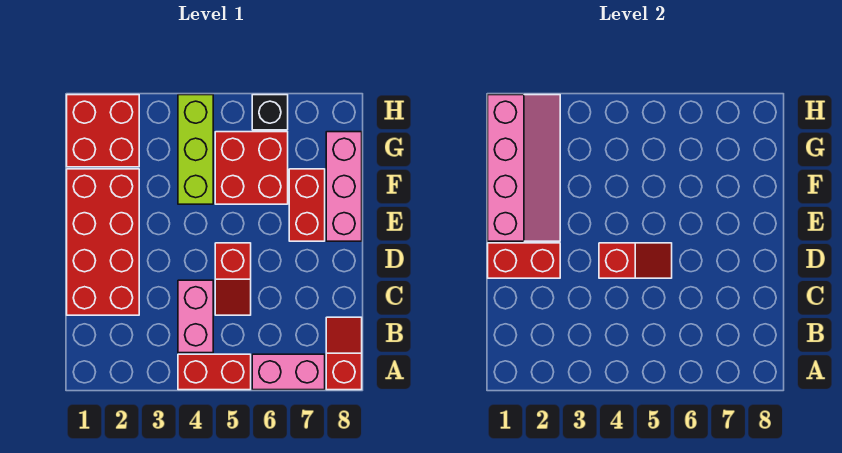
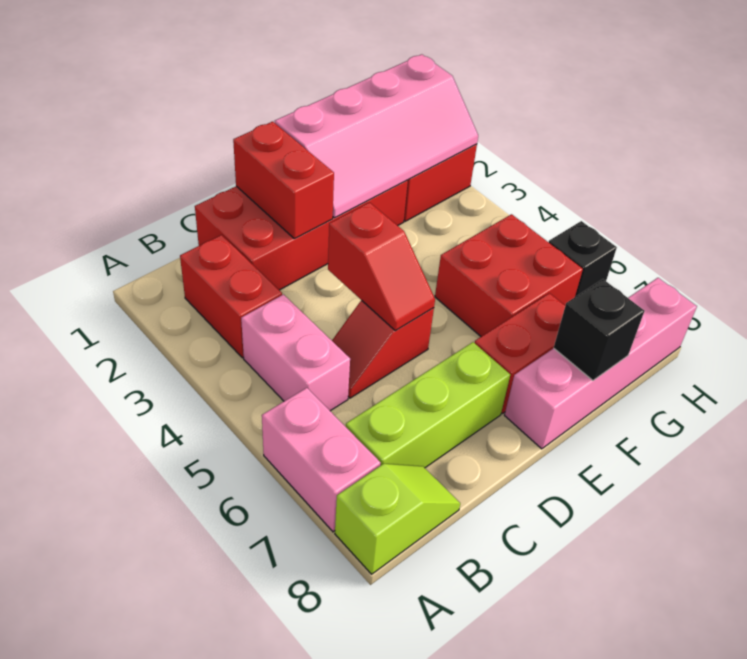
red brick A4:A5 level 1 -> red brick B2:B3 level 1
red slope A8:B8 level 1 top A -> lime slope A8:B8 level 1 top A
pink brick B4:C4 level 1 -> pink brick B4:B5 level 1
pink brick E8:G8 level 1 -> pink brick E8:H8 level 1
lime brick F4:H4 level 1 -> lime brick B7:D7 level 1
none -> black brick F8 level 2

